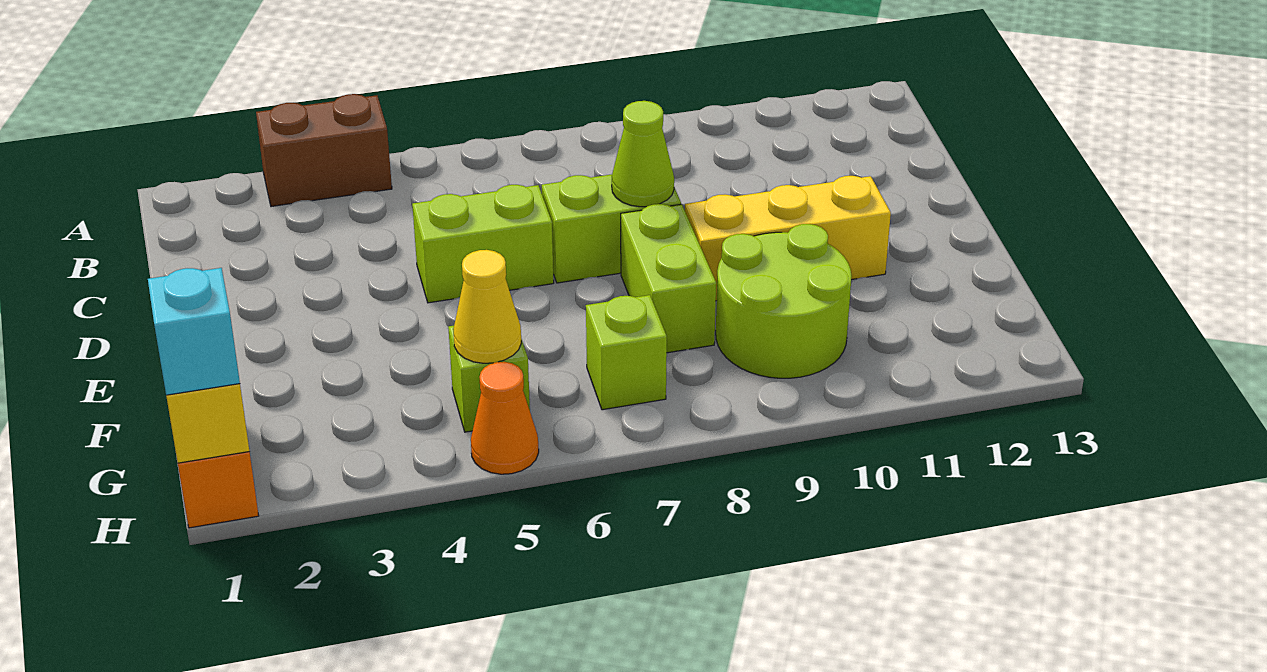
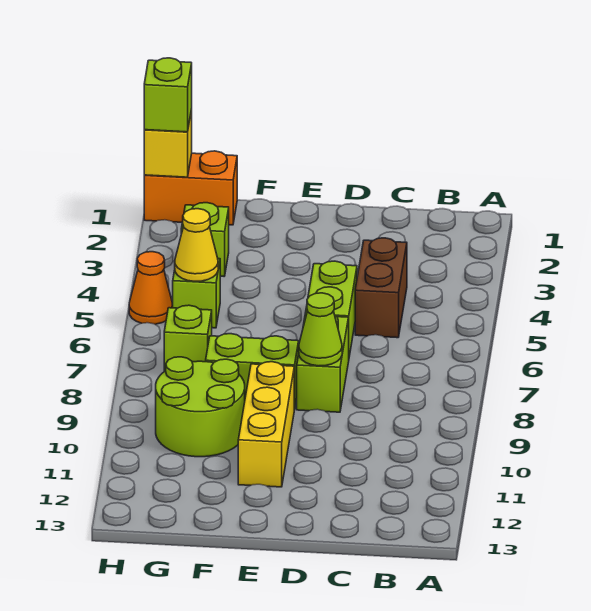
brown brick A3:A4 level 1 -> brown brick C4:C5 level 1
none -> lime brick G3 level 1
cyan brick H1 level 3 -> lime brick H1 level 3

